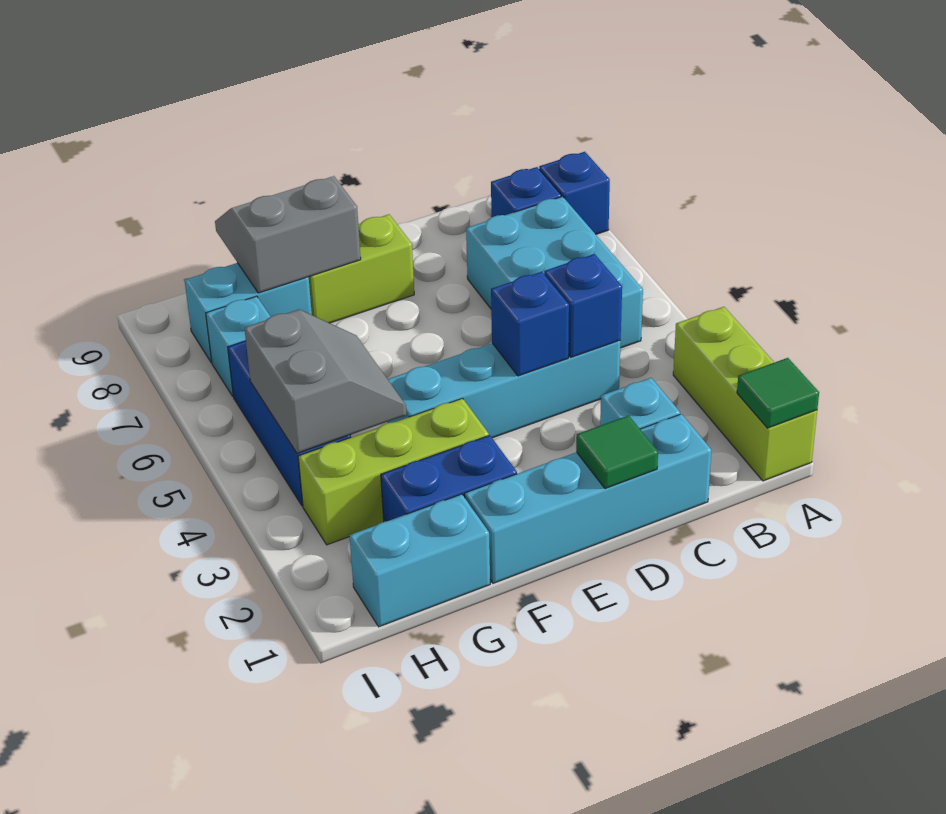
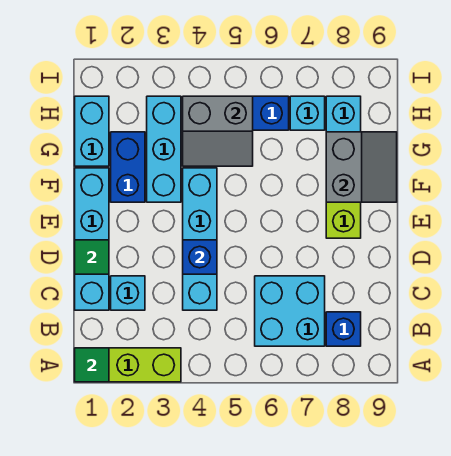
blue brick A8 level 1 -> none
cyan brick B5:C7 level 1 -> cyan brick B6:C7 level 1
blue brick C4 level 2 -> none
lime brick F3:H3 level 1 -> cyan brick F3:H3 level 1

